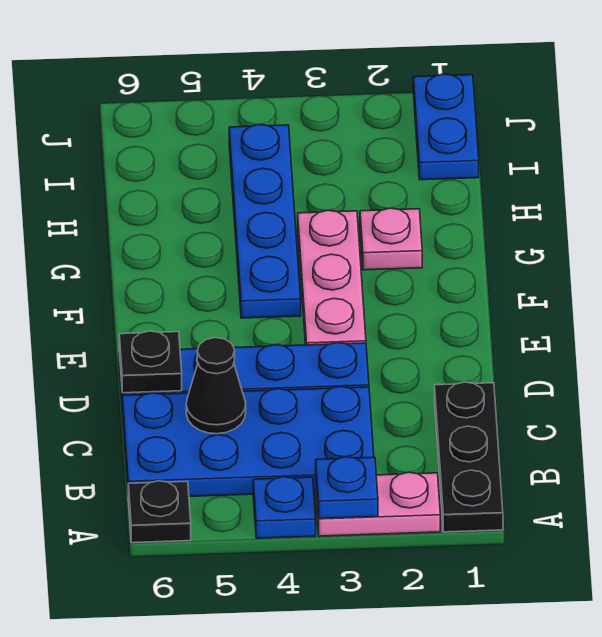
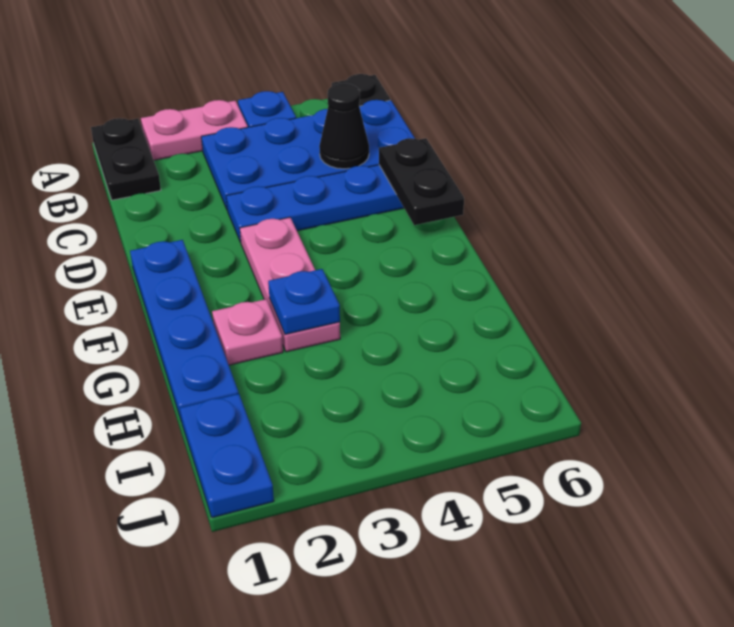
black plate A1:C1 level 1 -> black plate A1:B1 level 1
blue plate A3 level 2 -> blue plate G3 level 2
black plate D6 level 2 -> black plate D6:E6 level 2
blue plate F4:I4 level 1 -> blue plate E1:H1 level 1

